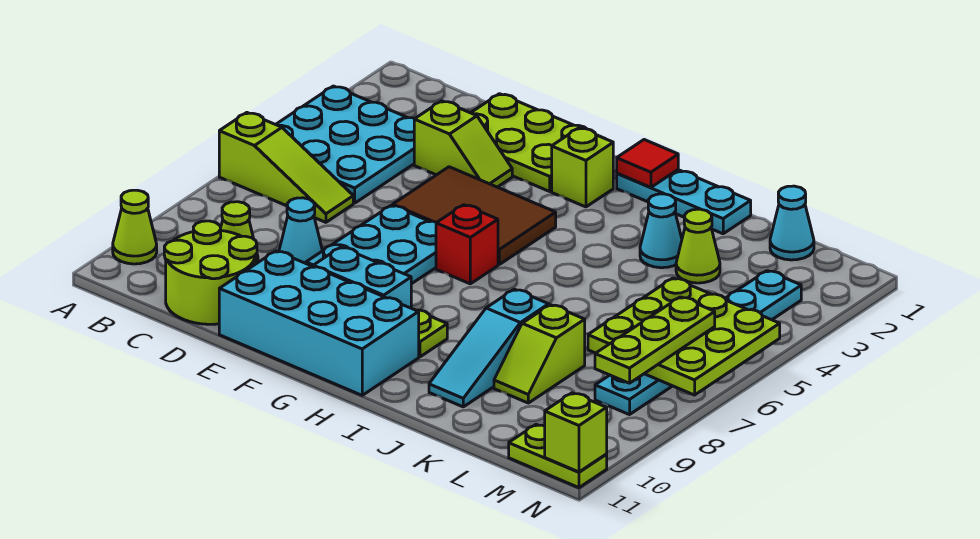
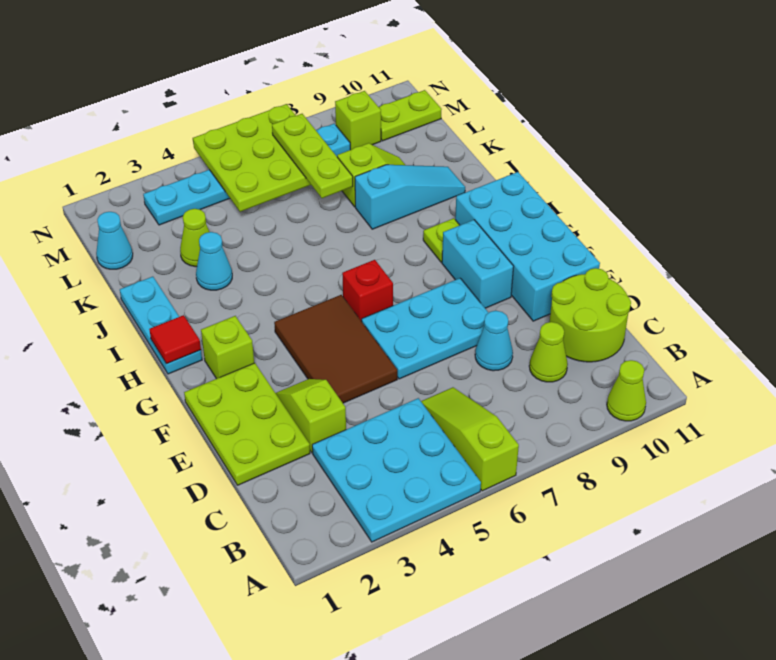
lime plate M6:M8 level 3 -> lime plate K7:M7 level 3
lime plate M11:N11 level 1 -> lime plate M10:M11 level 1
lime brick N11 level 2 -> lime brick M9 level 1

